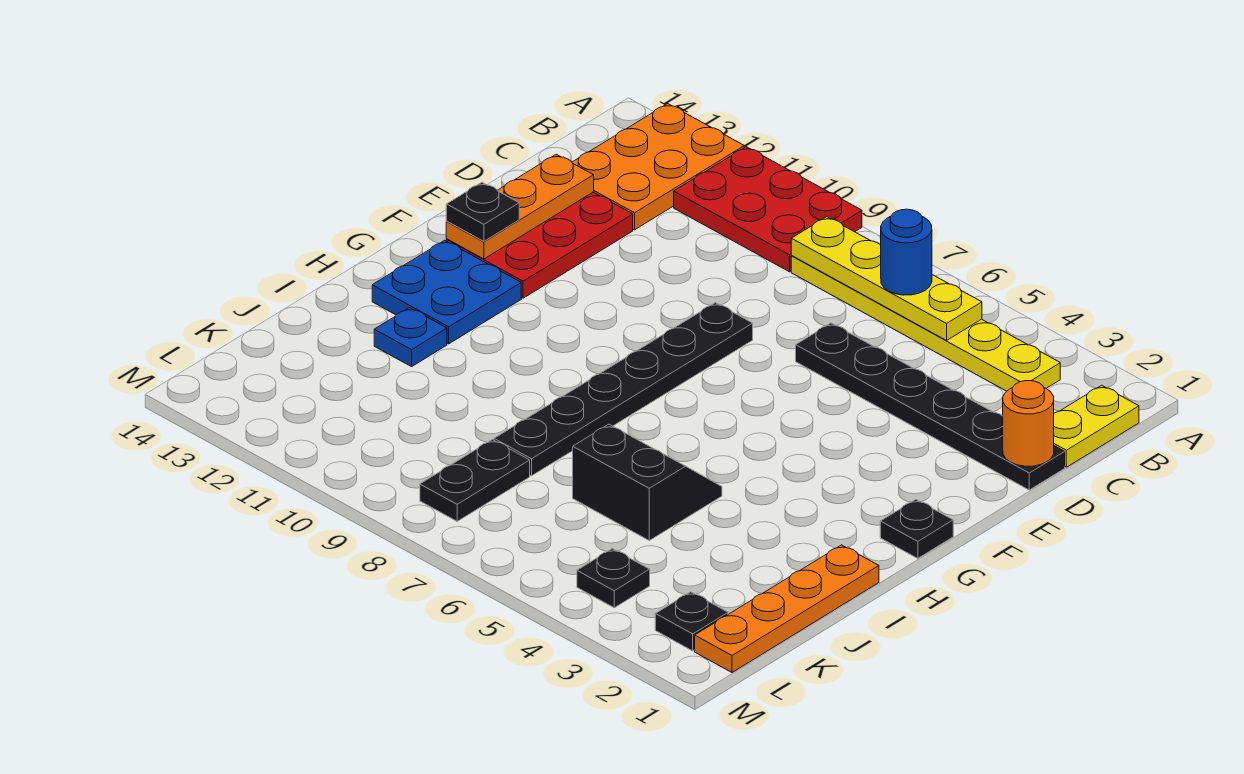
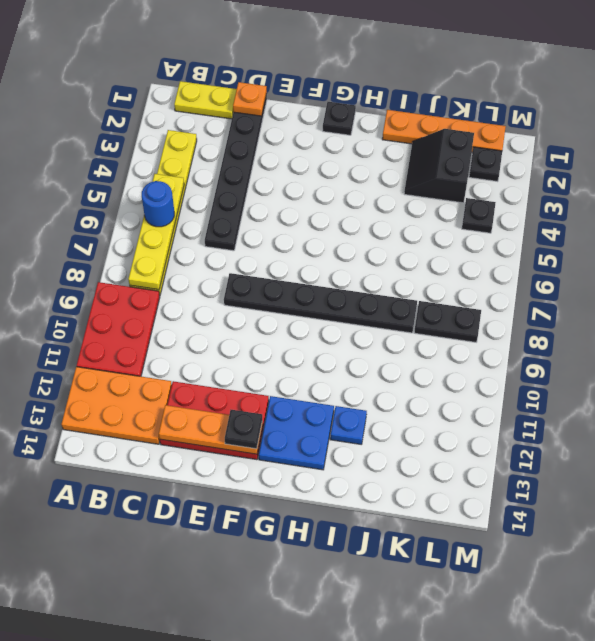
orange round brick D1 level 2 -> orange plate D1 level 2
black slope I5:J6 level 1 top J -> black slope J2:K3 level 1 top K

